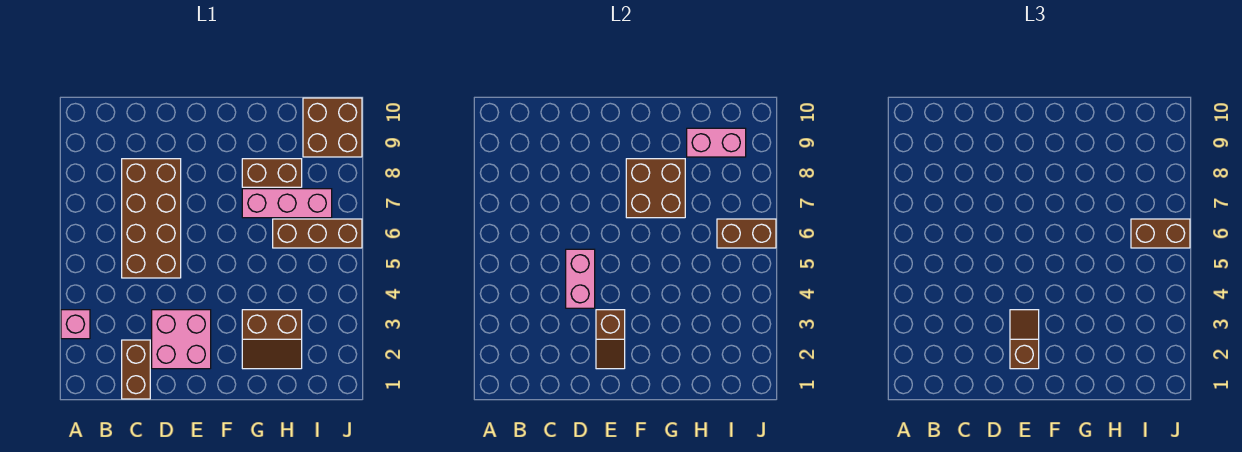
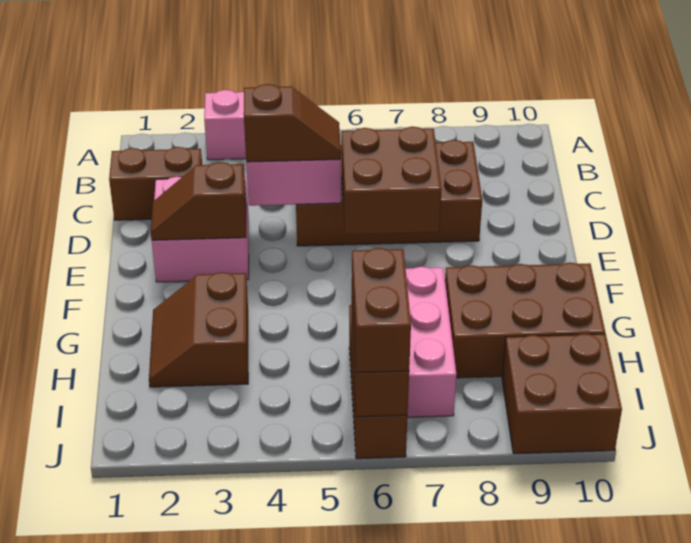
brown slope E2:E3 level 3 top 2 -> brown slope D4:D5 level 3 top 4
brown brick F7:G8 level 2 -> brown brick D6:E7 level 2
brown brick G8:H8 level 1 -> brown brick G8:H10 level 1
pink brick H9:I9 level 2 -> none

